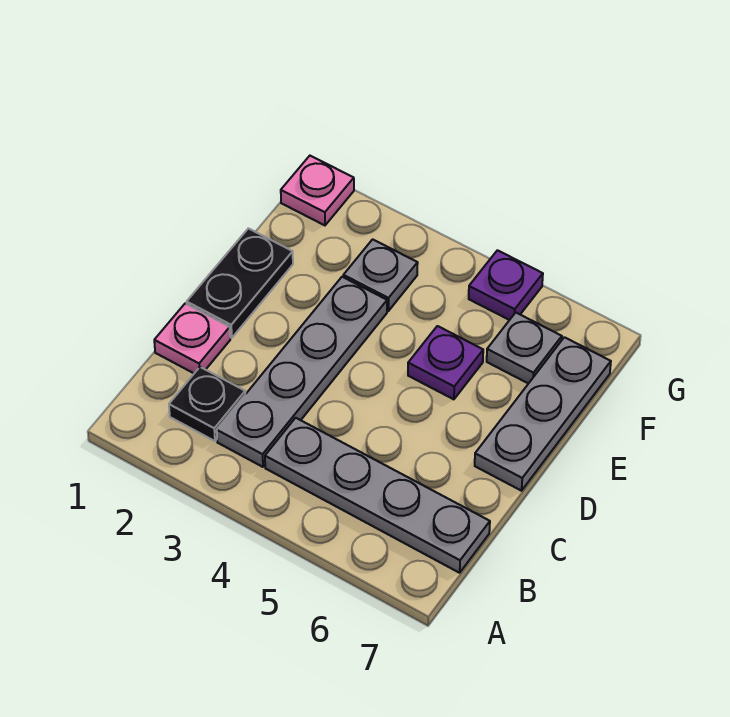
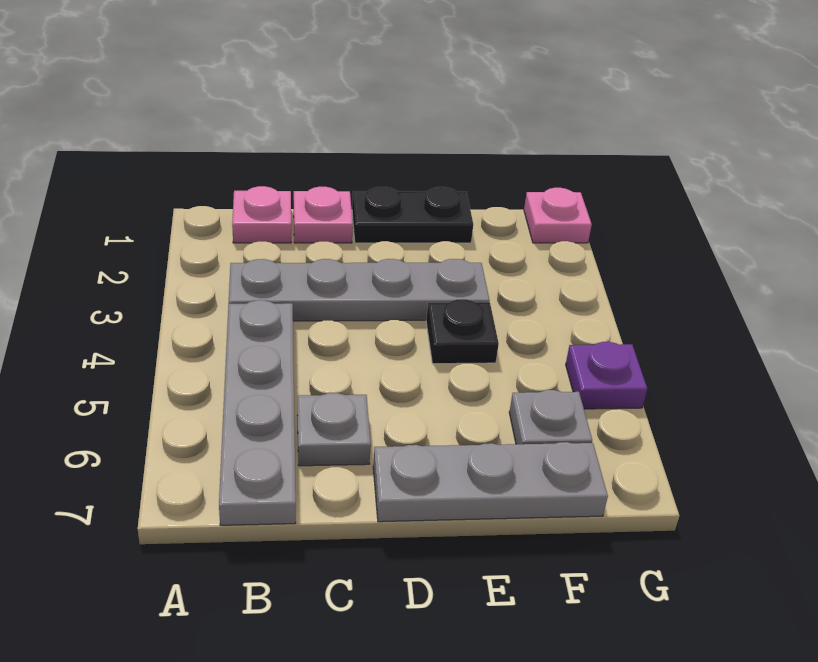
none -> pink plate B1 level 1
black plate B2 level 1 -> black plate E4 level 1
purple plate E5 level 1 -> none
grey plate F3 level 1 -> grey plate C6 level 1

